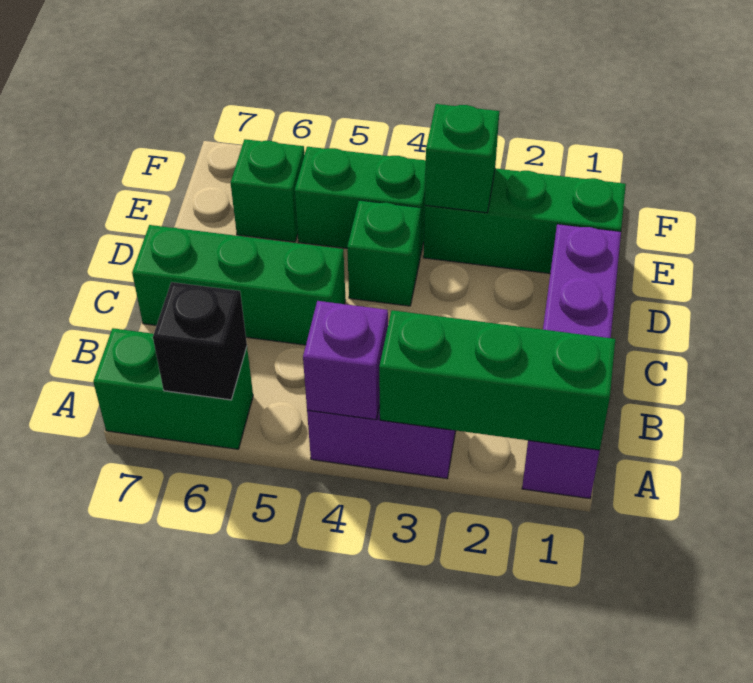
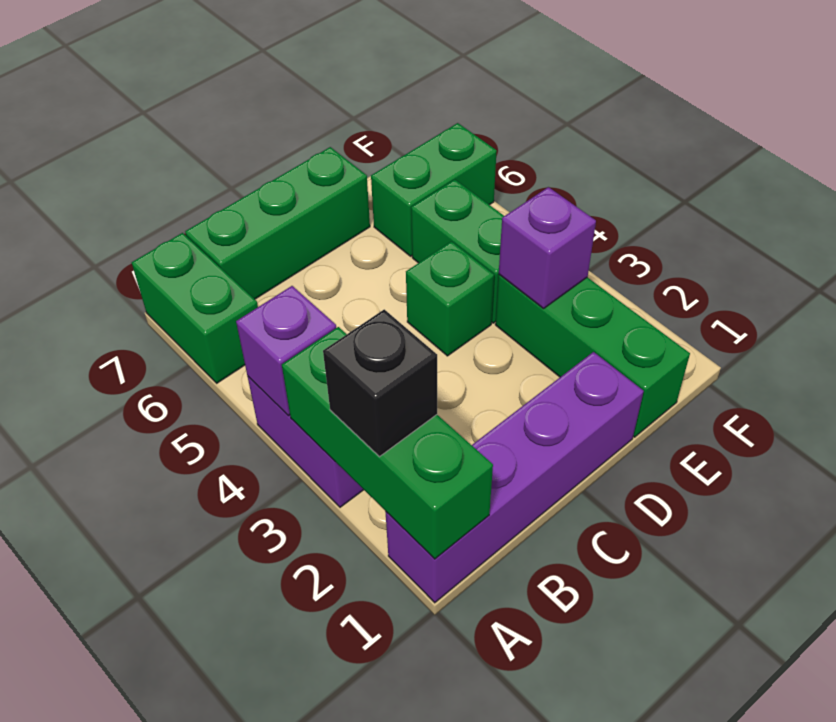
black brick A6 level 2 -> black brick A2 level 3
green brick C5:C7 level 1 -> green brick B7:D7 level 1
green brick E3 level 2 -> purple brick E3 level 2
green brick E6 level 1 -> green brick E6:F6 level 1

